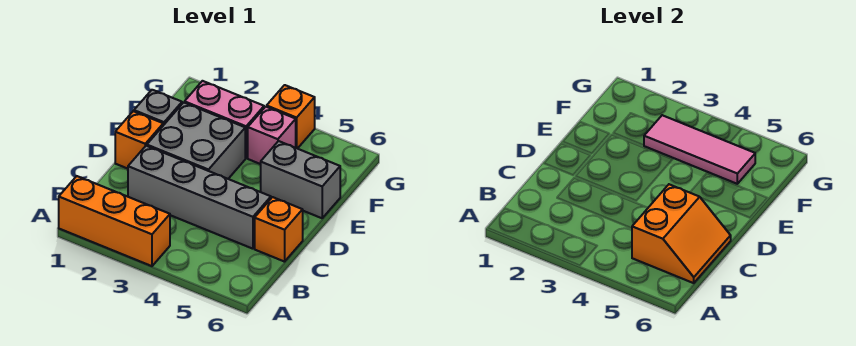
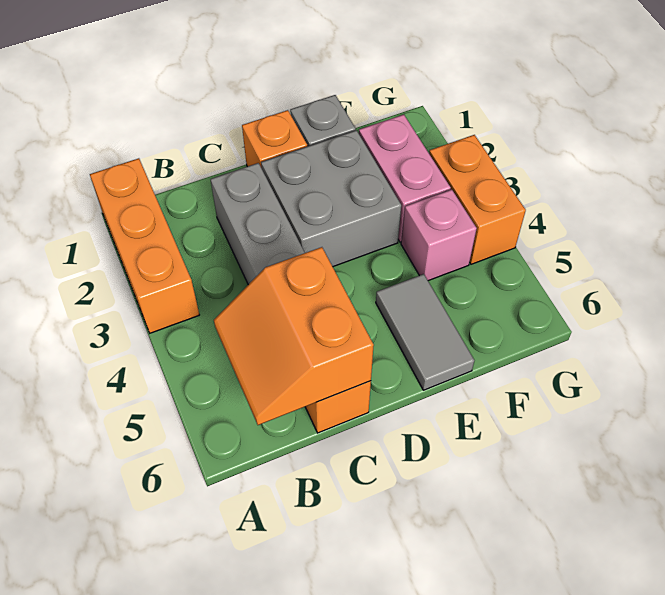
orange slope B5:C6 level 2 top 5 -> orange slope B5:C6 level 2 top C
grey brick E5:E6 level 1 -> grey tile E5:E6 level 1
pink tile F3:F5 level 2 -> none
orange brick G4 level 1 -> orange brick G3:G4 level 1

